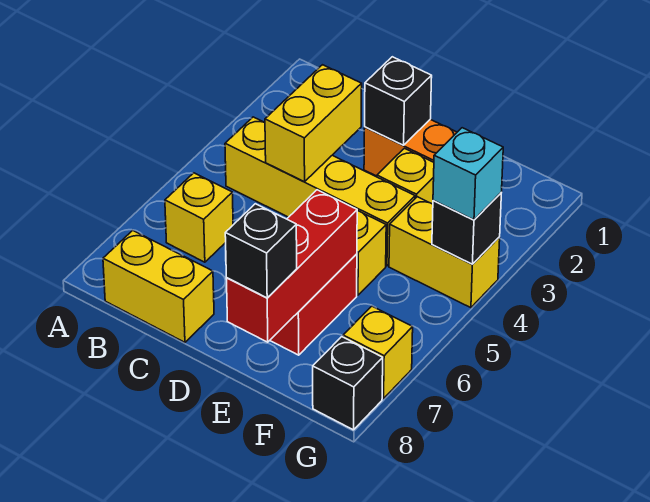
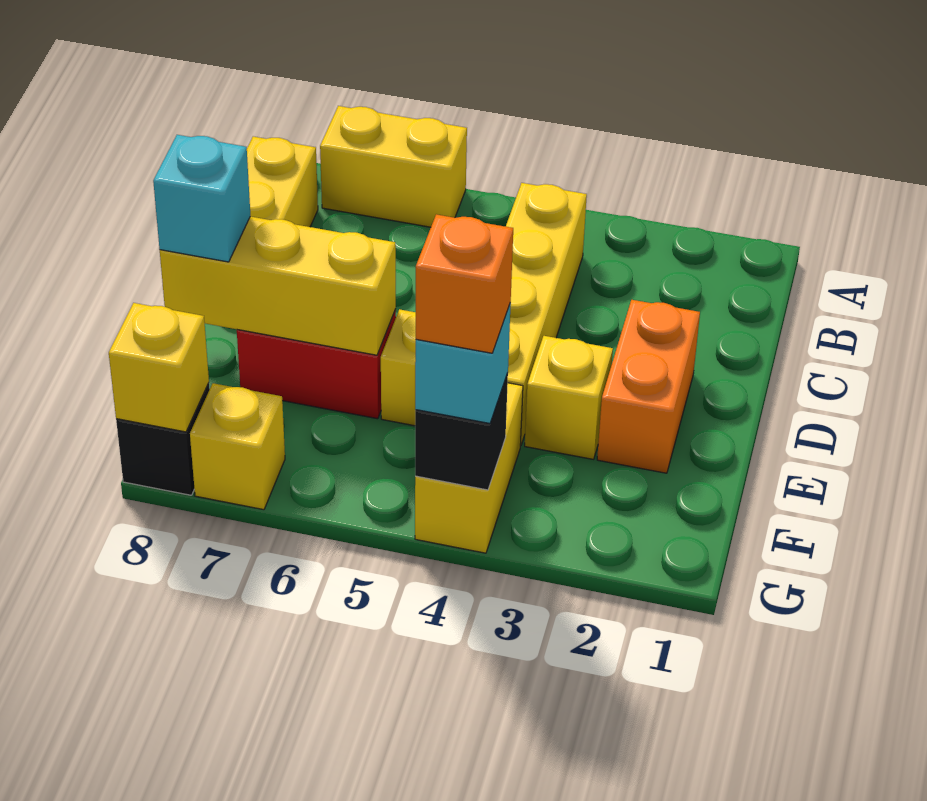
yellow brick B6 level 1 -> yellow brick G8 level 2
yellow brick C3:C4 level 2 -> yellow brick A6:A7 level 1
black brick D2 level 2 -> none
red brick E6:E8 level 2 -> yellow brick E6:E8 level 2
black brick E8 level 3 -> cyan brick E8 level 3
none -> orange brick G4 level 4

